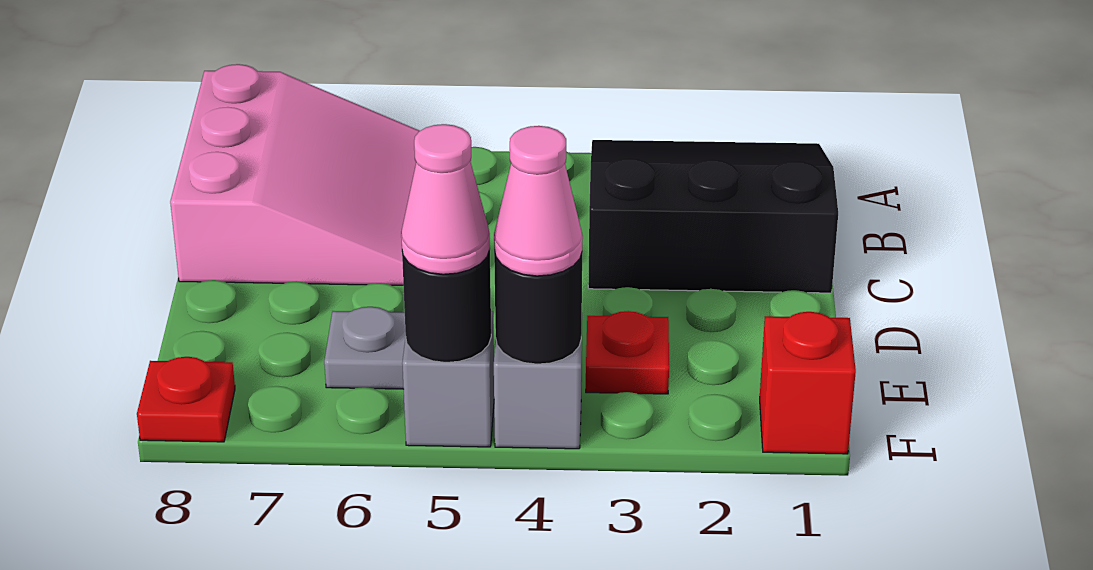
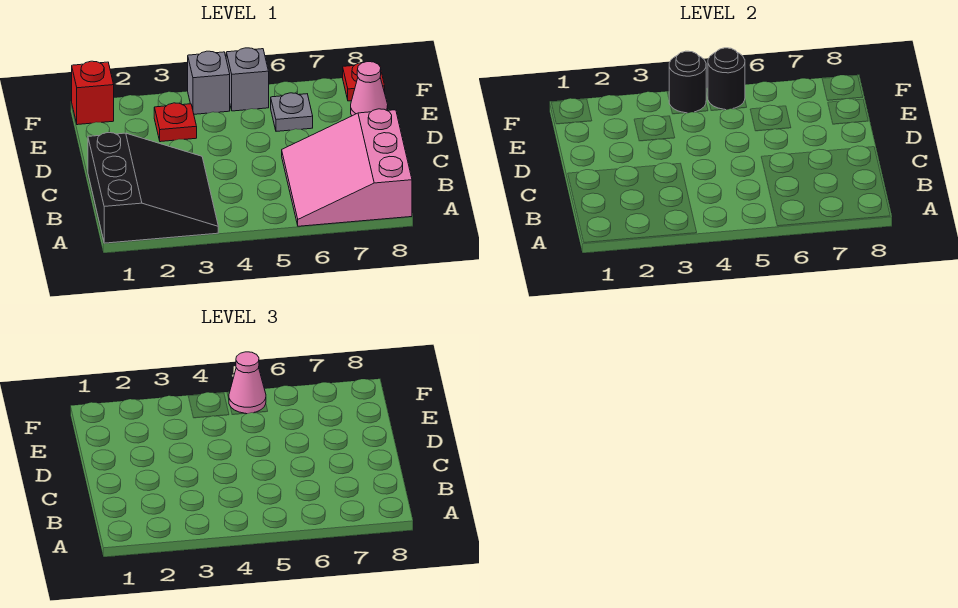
black slope A1:C3 level 1 top C -> black slope A1:C3 level 1 top 1
pink cone F4 level 3 -> pink cone E8 level 1

